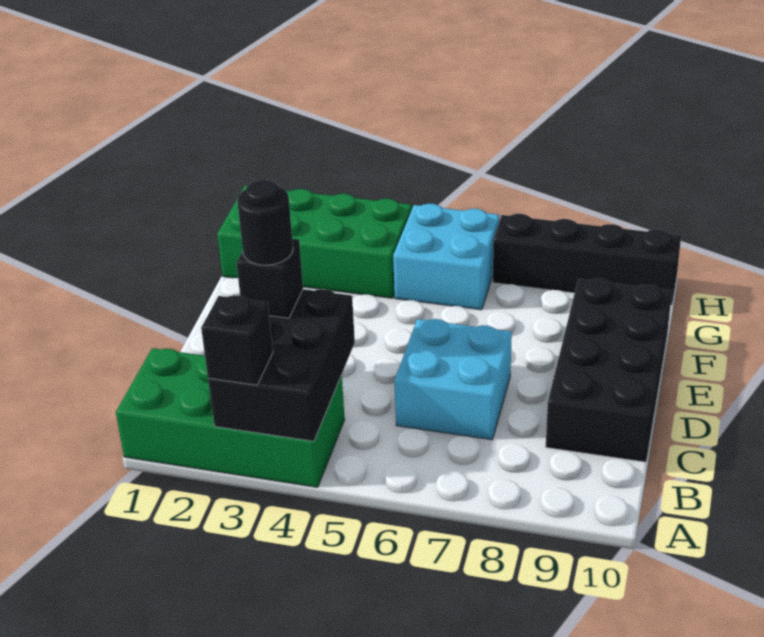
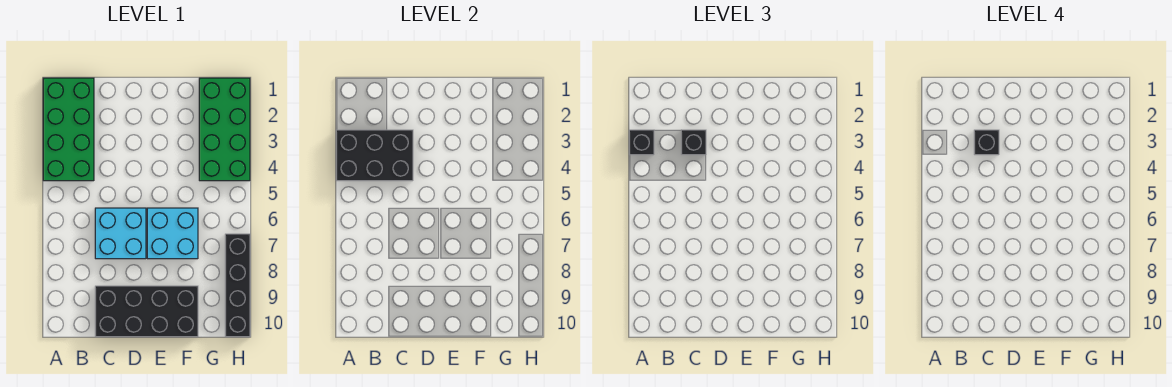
black round brick C3 level 4 -> black brick C3 level 4
cyan brick G5:H6 level 1 -> cyan brick E6:F7 level 1

